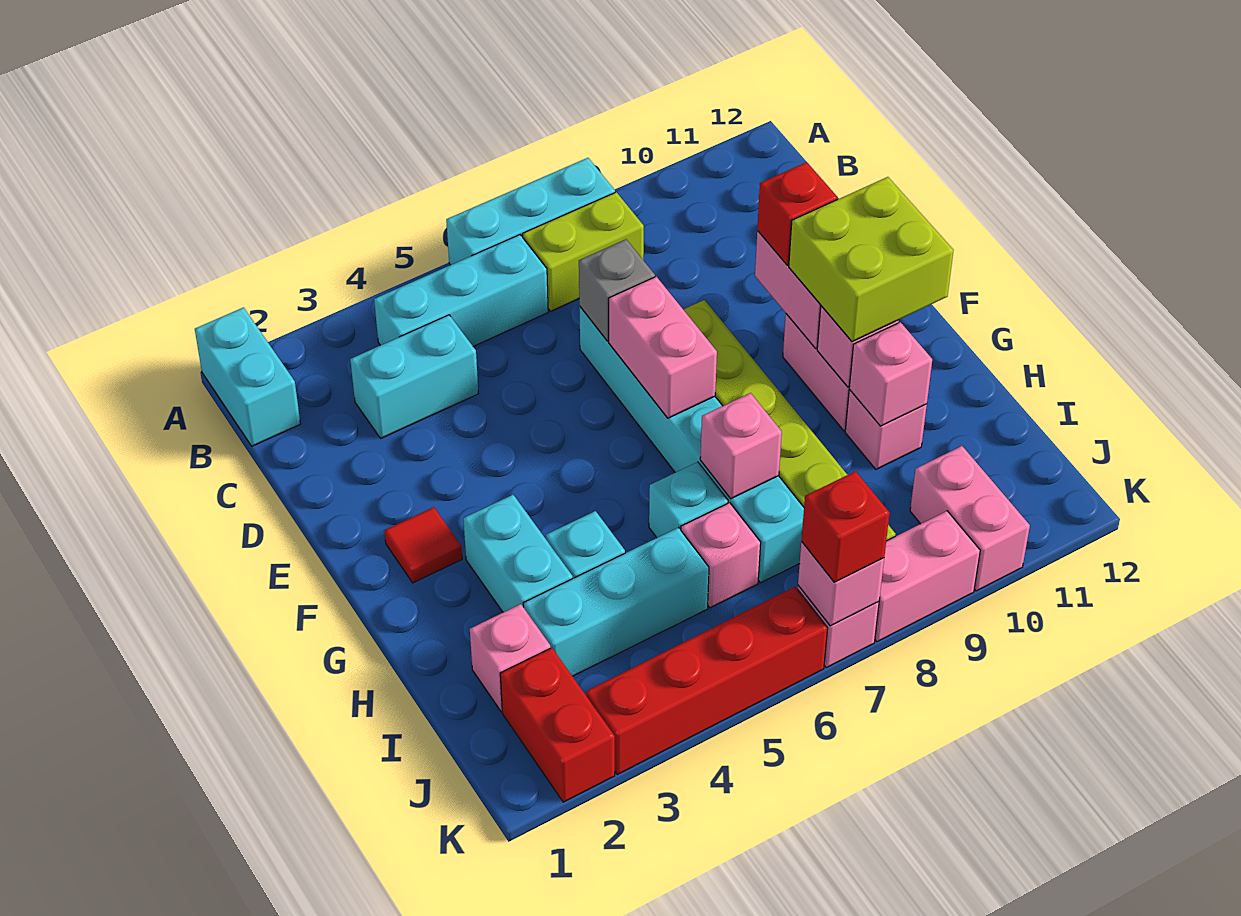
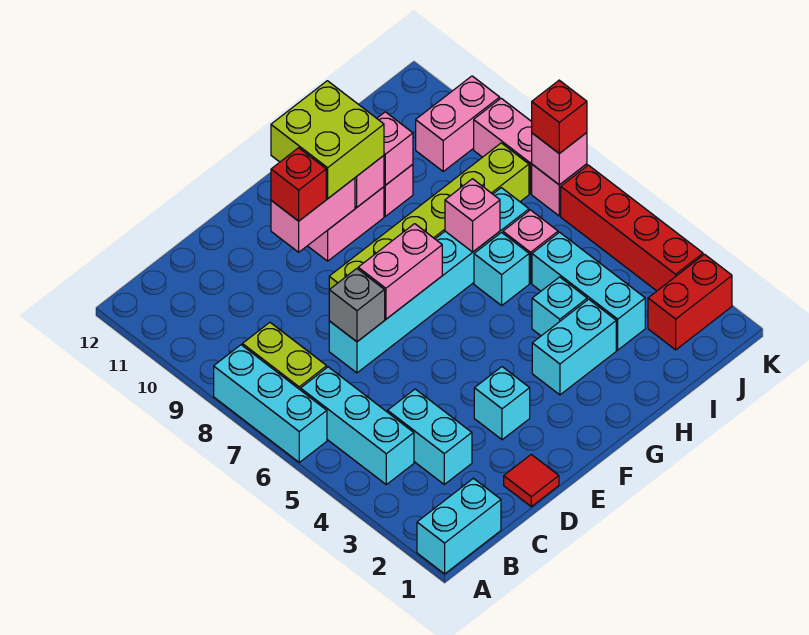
none -> cyan brick E3 level 1
red tile F2 level 1 -> red tile D1 level 1
pink brick I2 level 1 -> none

